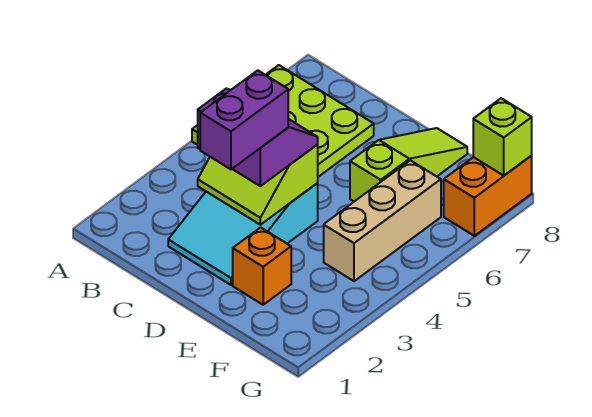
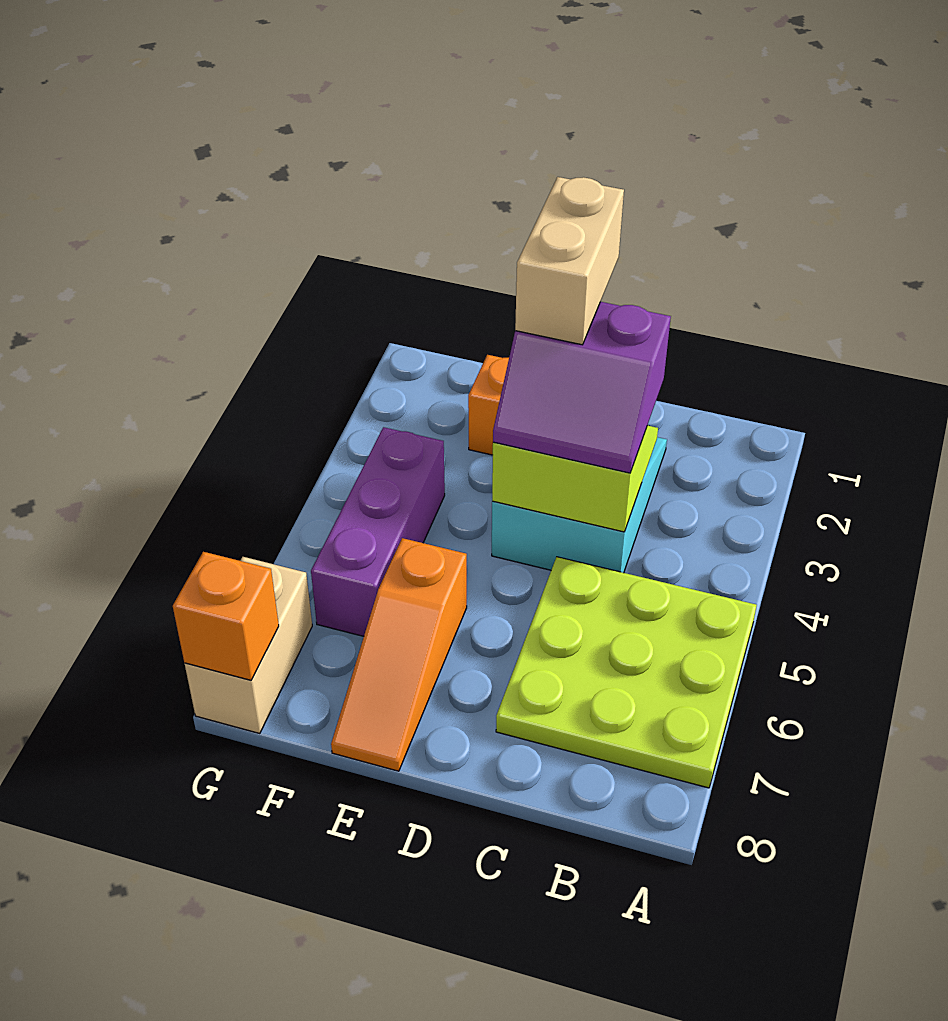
purple brick D2:D3 level 4 -> tan brick D2:D3 level 4
lime slope E6:E8 level 1 top 6 -> orange slope E6:E8 level 1 top 6
tan brick F4:F6 level 1 -> purple brick F4:F6 level 1
orange brick G7:G8 level 1 -> tan brick G7:G8 level 1
lime brick G8 level 2 -> orange brick G8 level 2

